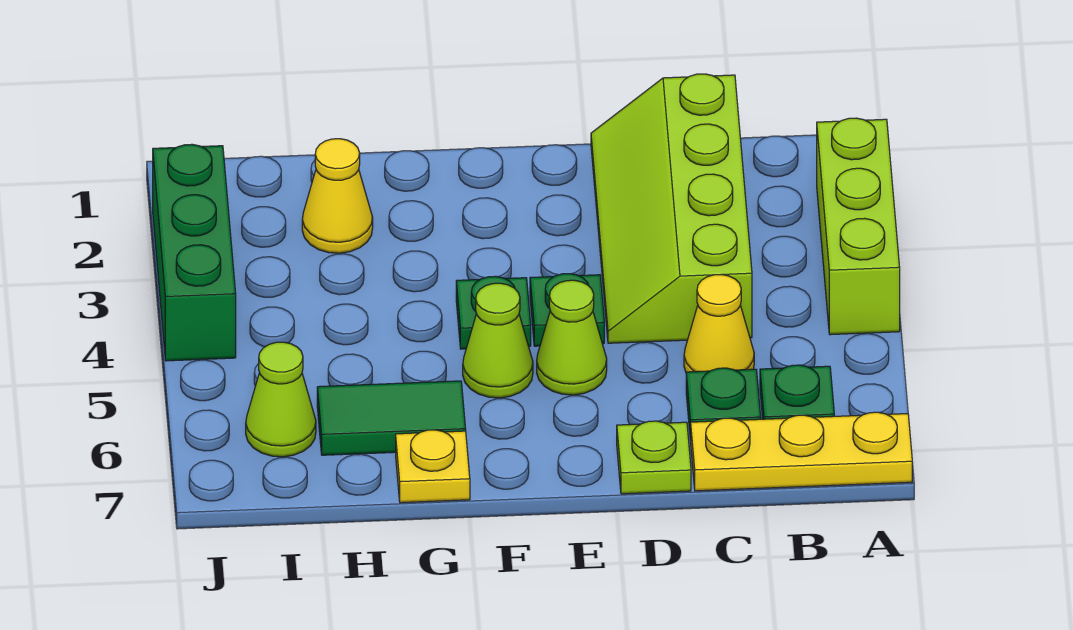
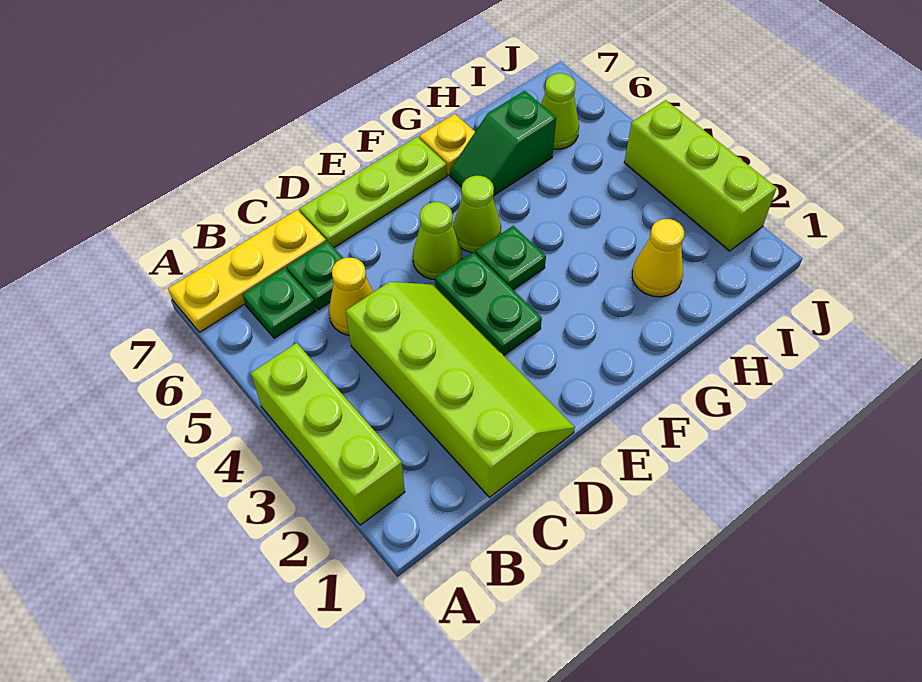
lime plate D7 level 1 -> lime plate D7:F7 level 1
green plate E4 level 1 -> green plate E3:E4 level 1
green tile G6:H6 level 1 -> green slope G6:H6 level 1 top H
green brick J2:J4 level 1 -> lime brick J2:J4 level 1

